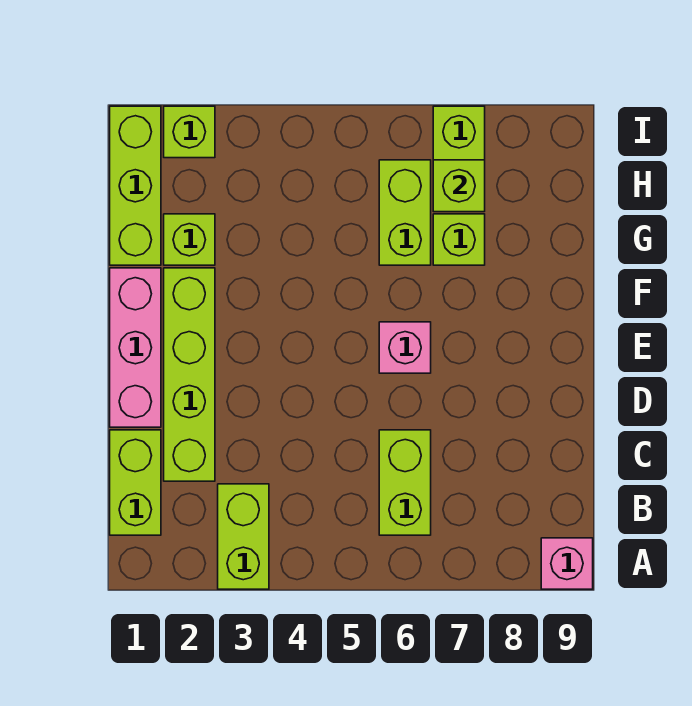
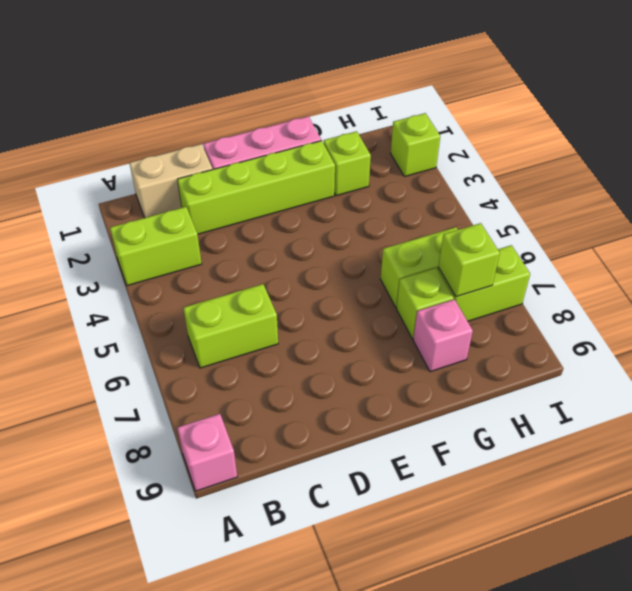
lime brick B1:C1 level 1 -> tan brick B1:C1 level 1
pink brick E6 level 1 -> pink brick G8 level 1
lime brick G1:I1 level 1 -> none

